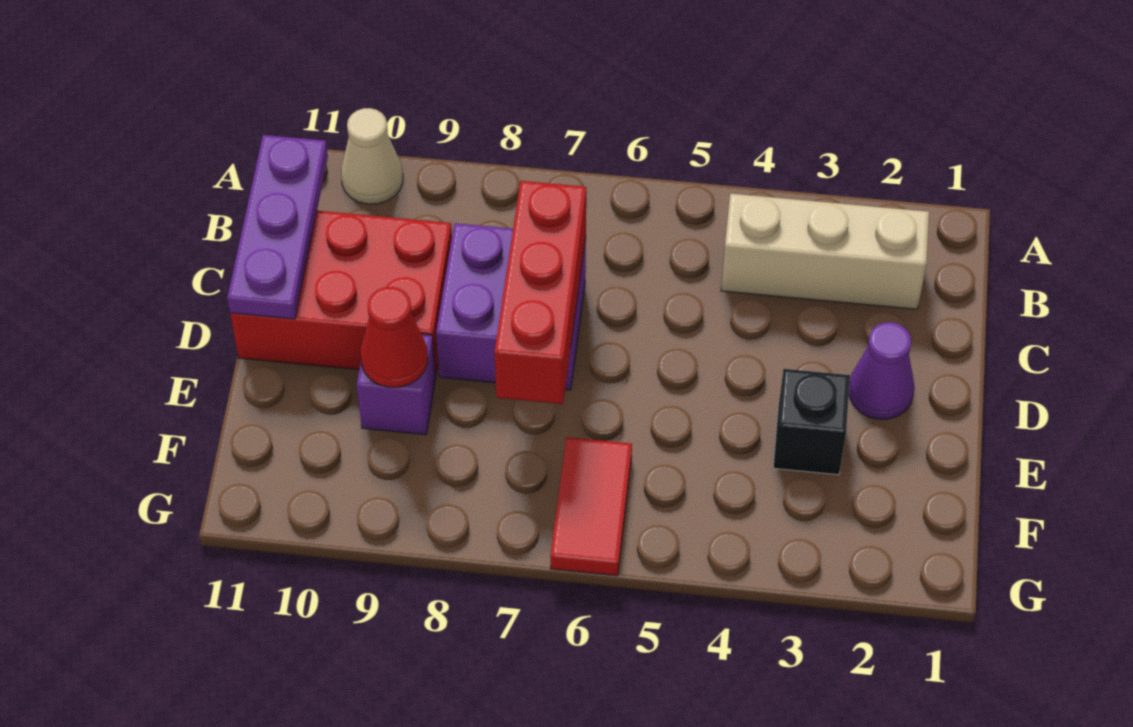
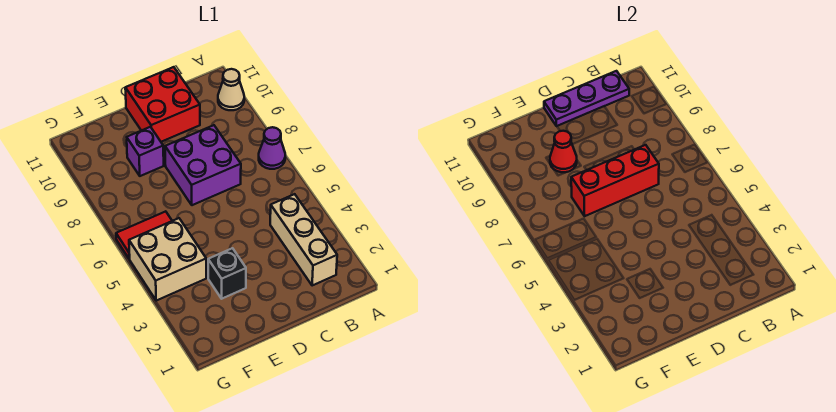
red brick C9:D11 level 1 -> red brick C10:D11 level 1
purple cone D2 level 1 -> purple cone A7 level 1
none -> tan brick F4:G5 level 1

